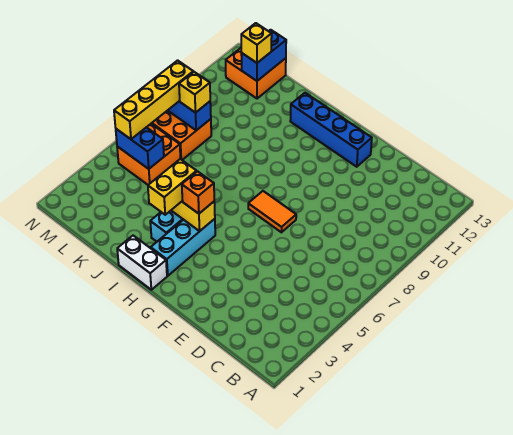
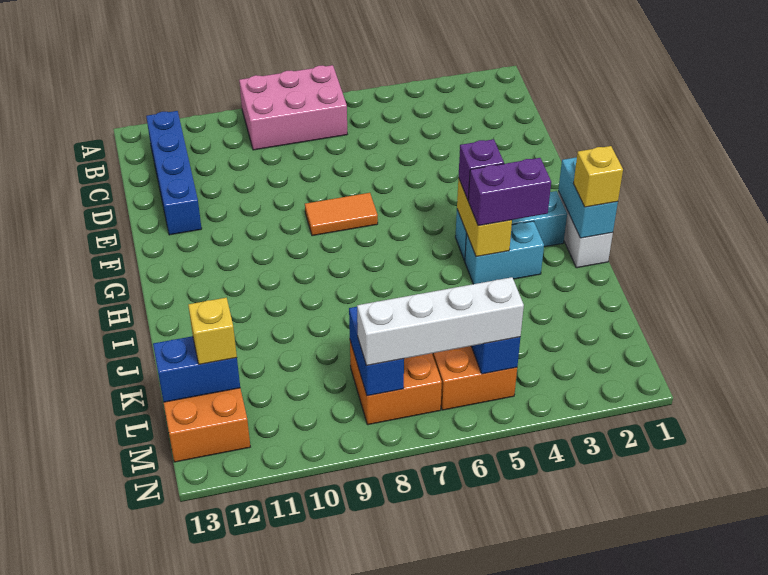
none -> pink brick A7:B9 level 1
orange tile F7:G7 level 1 -> orange tile F7:F8 level 1
blue brick F12:I12 level 1 -> blue brick B12:E12 level 1
none -> cyan brick H1:I1 level 2
orange brick H4 level 3 -> purple brick H4 level 3
yellow brick I3:I4 level 3 -> purple brick I3:I4 level 3
yellow brick L8 level 3 -> yellow brick I1 level 3
yellow brick M5:M8 level 3 -> white brick M5:M8 level 3

